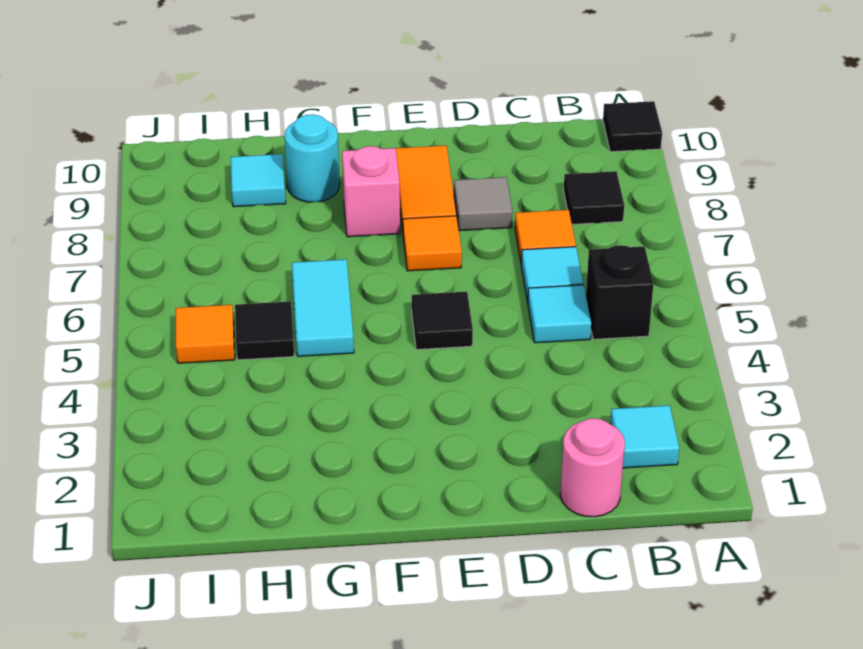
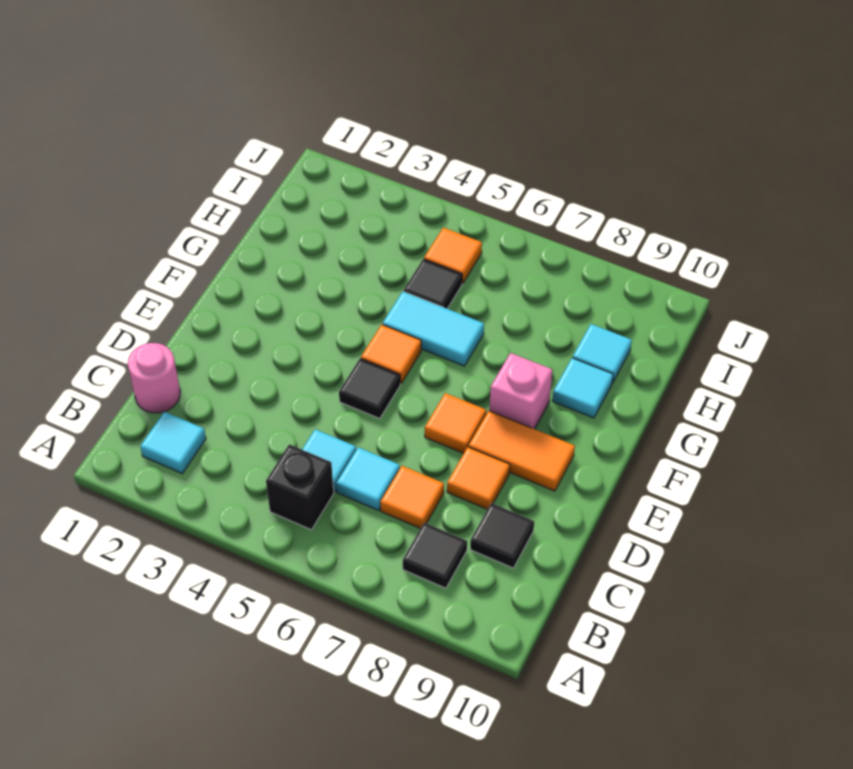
black tile A10 level 1 -> black tile C9 level 1
grey tile D8 level 1 -> orange tile D8 level 1
none -> orange tile F5 level 1
cyan round brick G9 level 1 -> cyan tile G9 level 1

